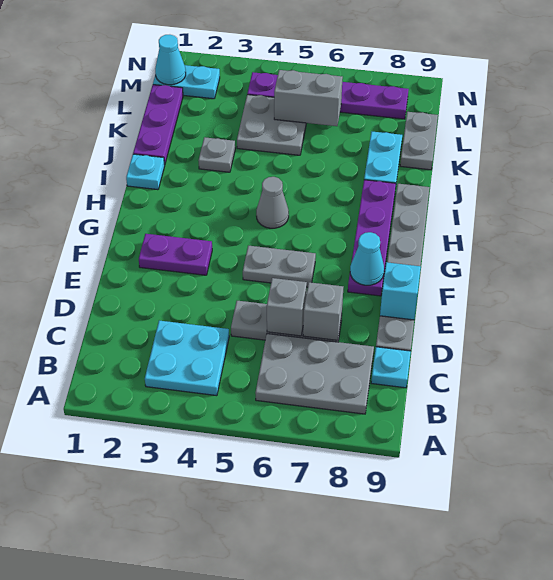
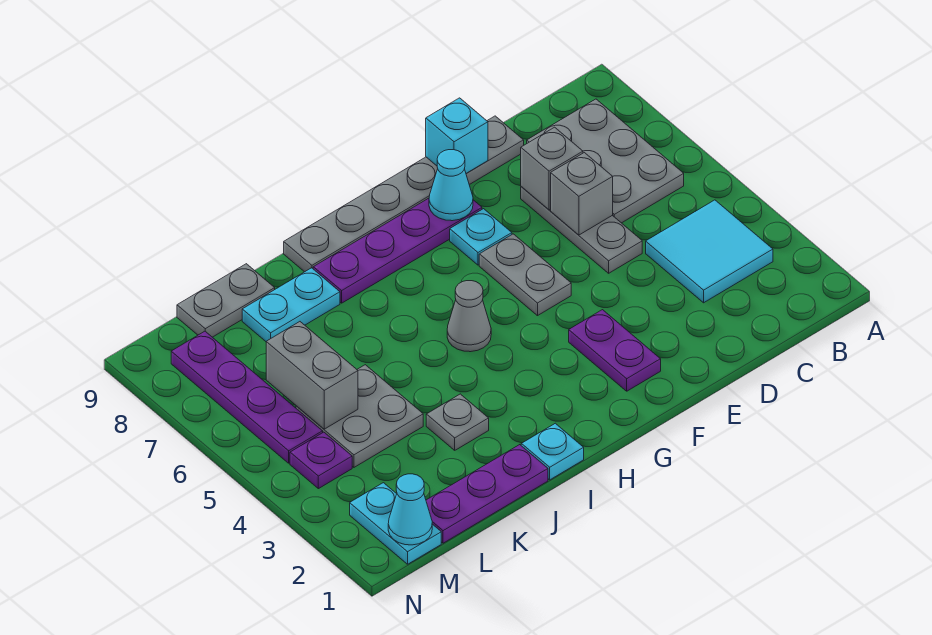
cyan plate B3:C4 level 1 -> cyan tile B3:C4 level 1
cyan plate C9 level 1 -> cyan plate F7 level 1

